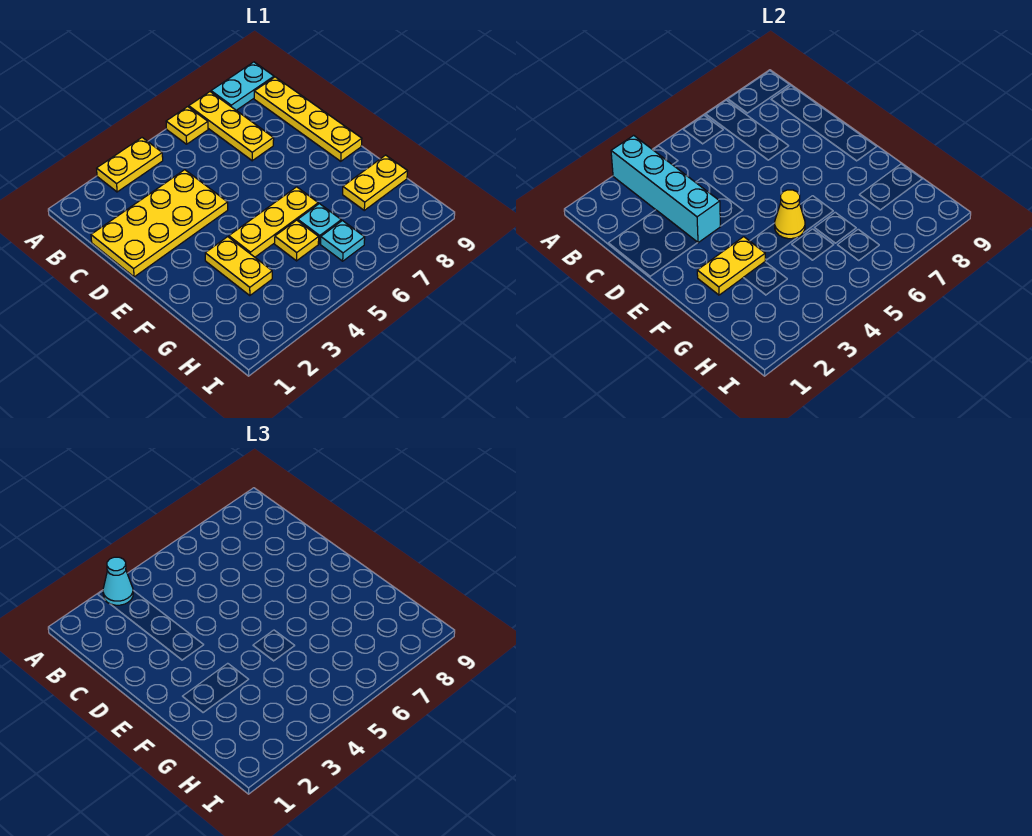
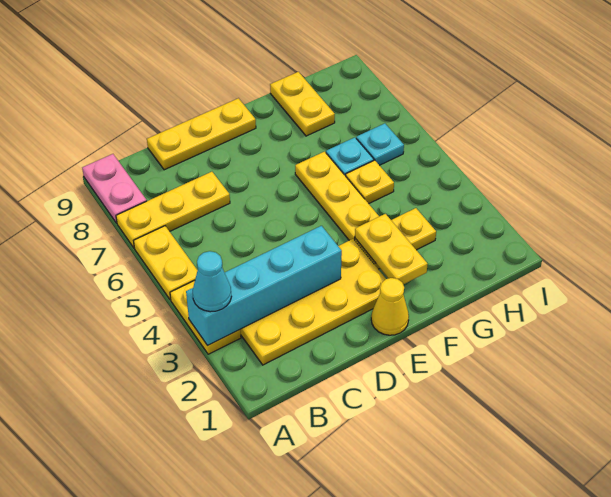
yellow plate A6 level 1 -> yellow plate A5:A6 level 1
cyan plate A8:A9 level 1 -> pink plate A8:A9 level 1
yellow plate B9:E9 level 1 -> yellow plate C9:E9 level 1
yellow plate C1:D4 level 1 -> yellow plate B2:E3 level 1
yellow cone F5 level 2 -> yellow cone E1 level 1

